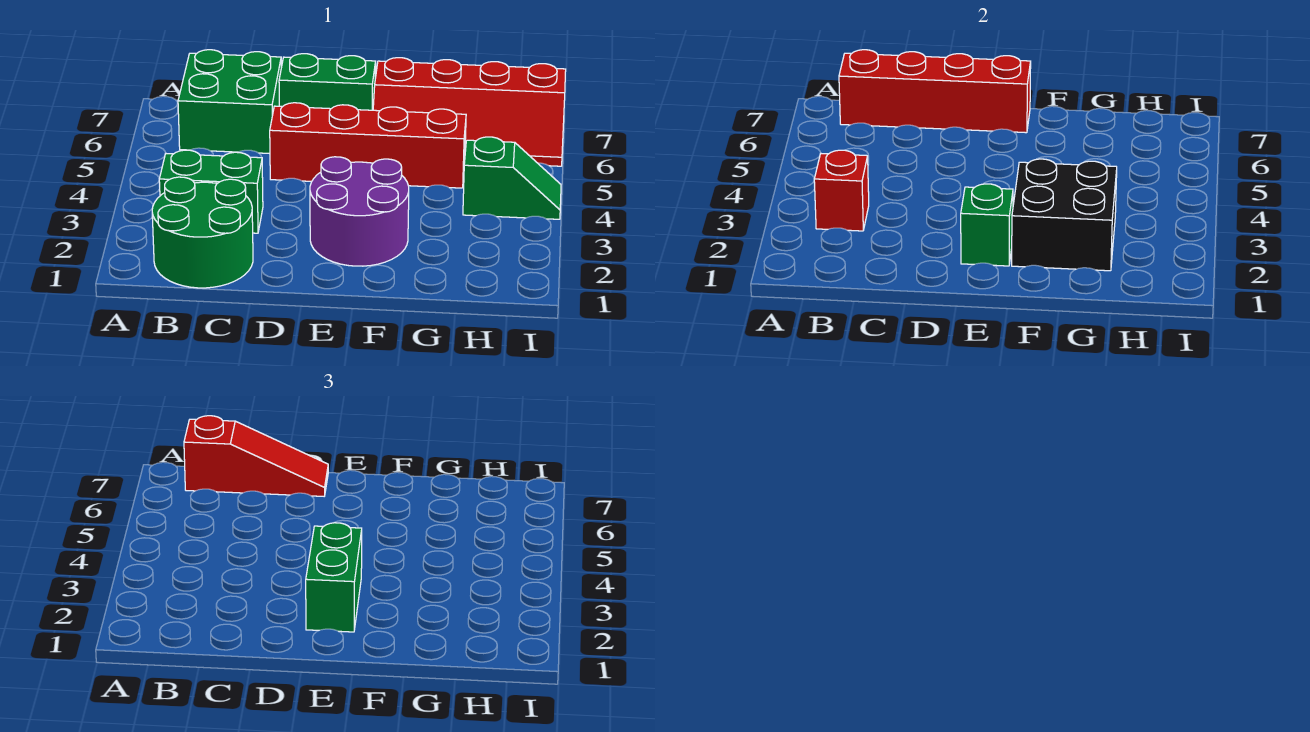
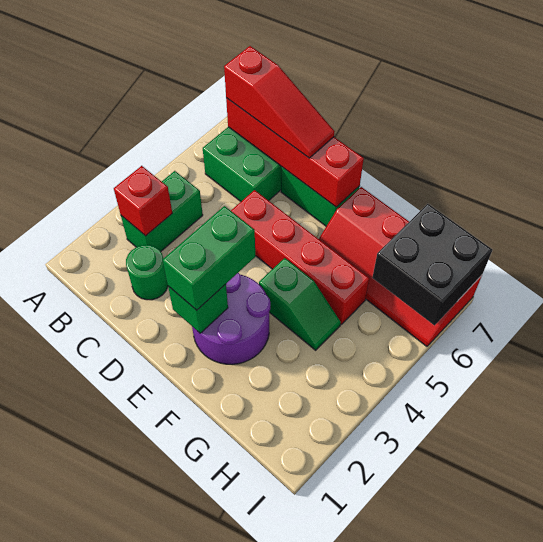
green round brick B1:C2 level 1 -> green round brick C2 level 1
green brick B3:C3 level 1 -> green brick B3:B4 level 1
black brick F2:G3 level 2 -> black brick H6:I7 level 2
green slope H4:I4 level 1 top H -> green slope F4:G4 level 1 top F

